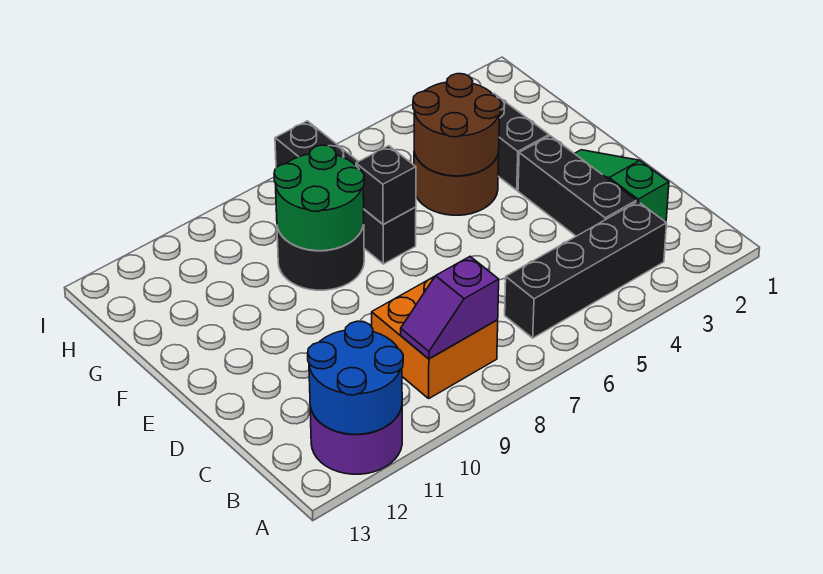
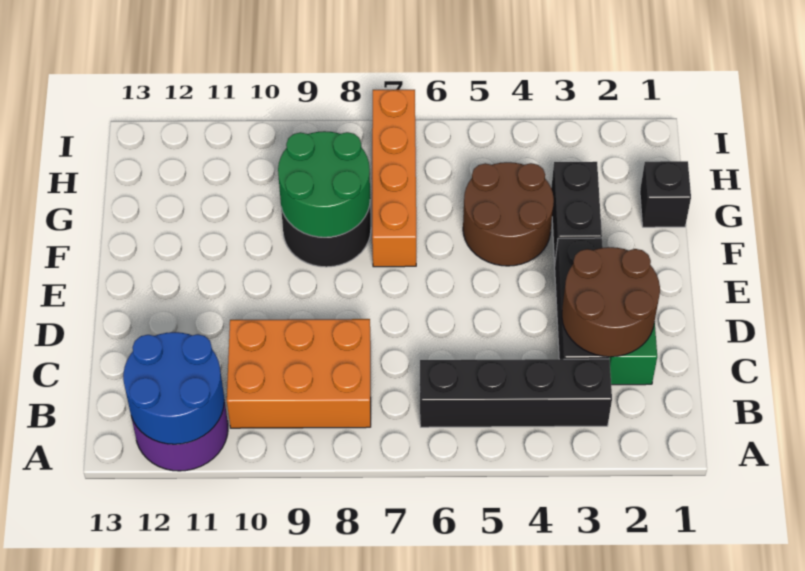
orange brick B8:C9 level 1 -> orange brick B8:C10 level 1
purple slope B8:B9 level 2 top 8 -> none
brown round brick F4:G5 level 2 -> brown round brick C2:D3 level 2
black brick F7:I7 level 1 -> orange brick F7:I7 level 1
black brick F7 level 2 -> black brick G1 level 1

